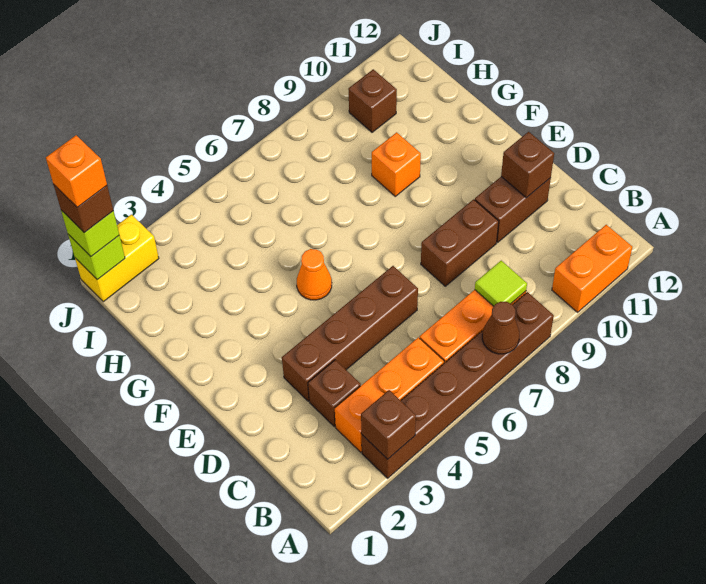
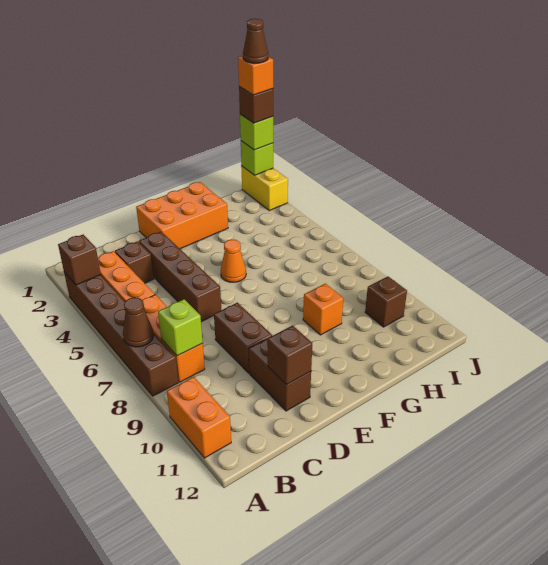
lime tile B8 level 2 -> lime brick B8 level 2
none -> orange brick E1:G2 level 1
none -> brown cone J1 level 6

